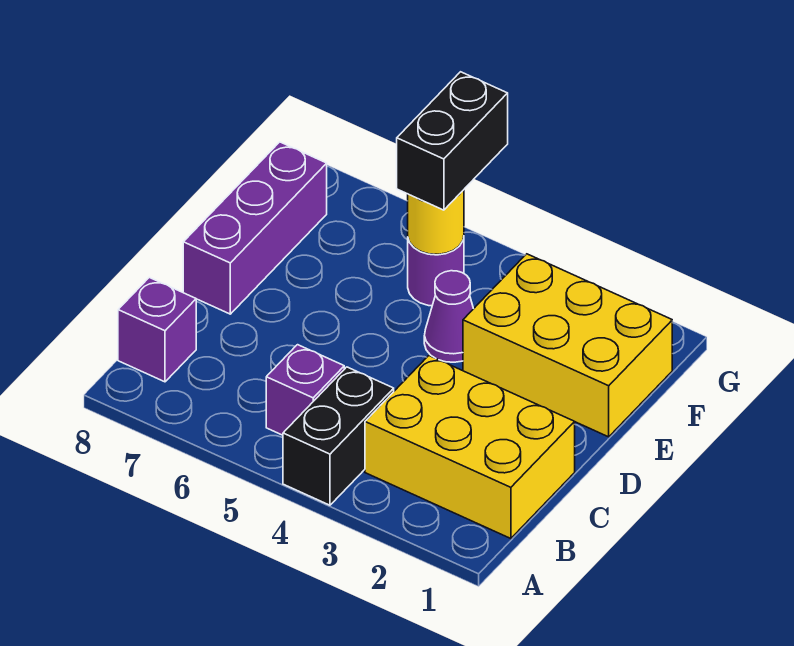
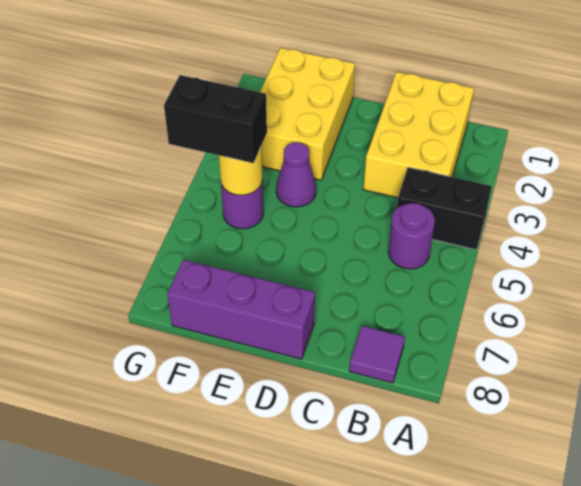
purple brick B5 level 1 -> purple round brick B5 level 1
purple brick B8 level 1 -> purple tile B8 level 1

